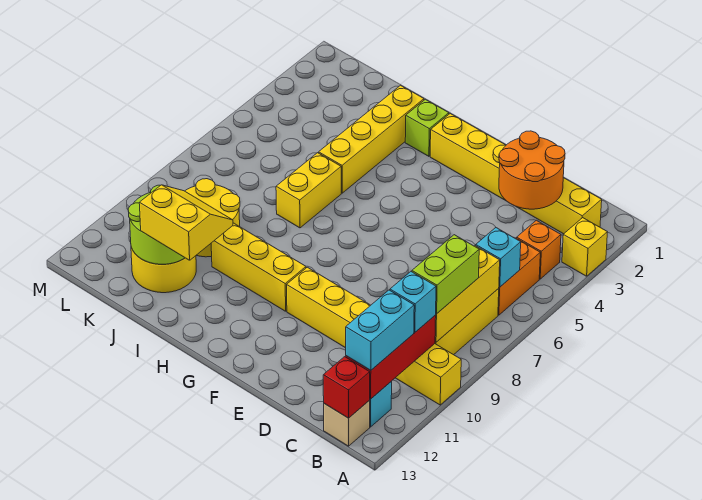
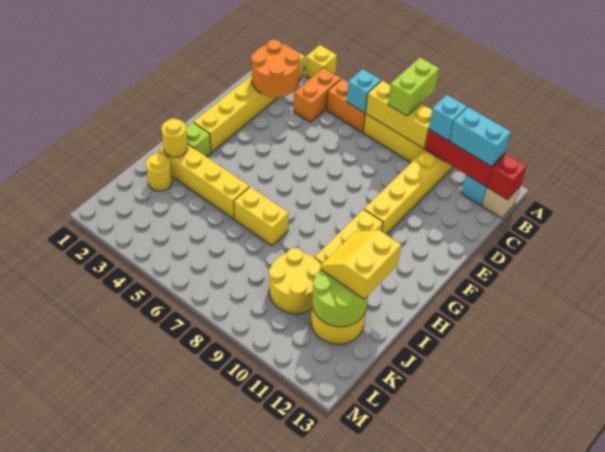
orange brick B4 level 1 -> orange brick B4:C4 level 1
lime brick B8:B9 level 3 -> lime brick A8:B8 level 3
none -> yellow round brick I2 level 2
none -> yellow round brick J2 level 1

